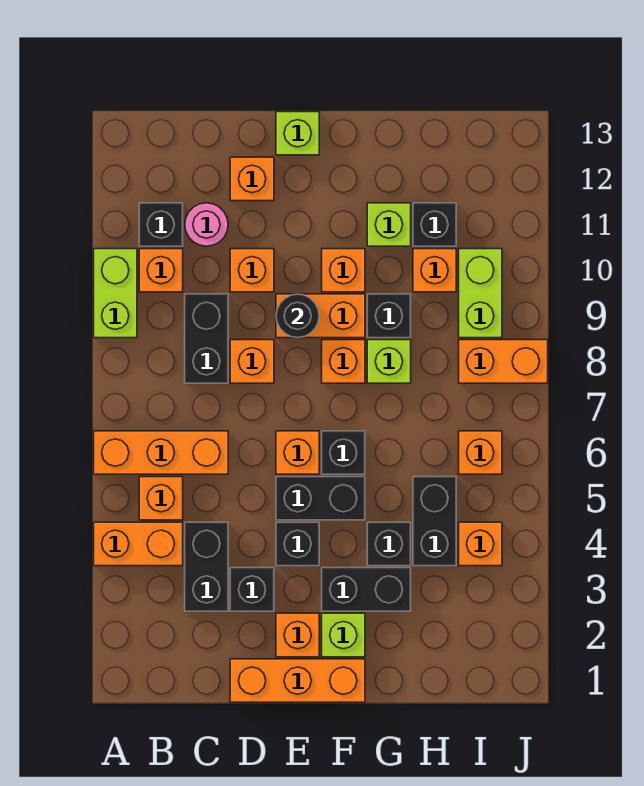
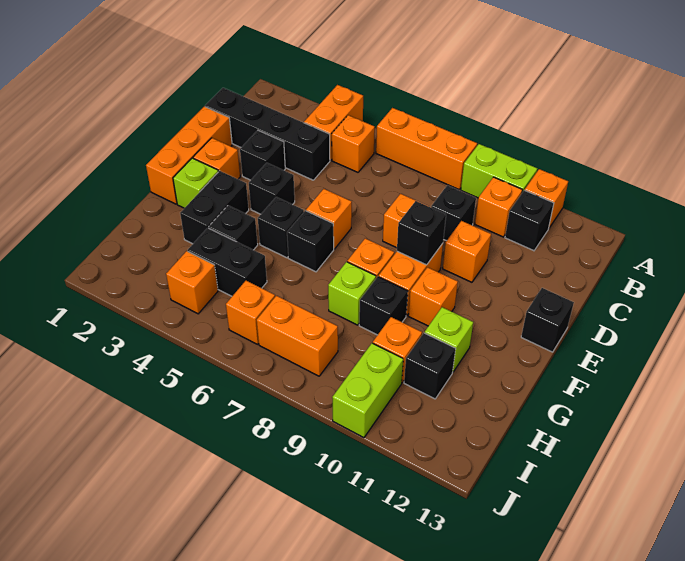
orange brick A6:C6 level 1 -> orange brick A6:A8 level 1
black brick C3:C4 level 1 -> black brick C1:C4 level 1
black brick C8:C9 level 1 -> black brick C9 level 1
pink round brick C11 level 1 -> none
orange brick D12 level 1 -> orange brick A11 level 1
black brick E5:F5 level 1 -> black brick F5 level 1
black round brick E9 level 2 -> black brick E9 level 2
lime brick E13 level 1 -> black brick E13 level 1
orange brick I8:J8 level 1 -> orange brick I7:I8 level 1
lime brick I9:I10 level 1 -> lime brick I10:J10 level 1

